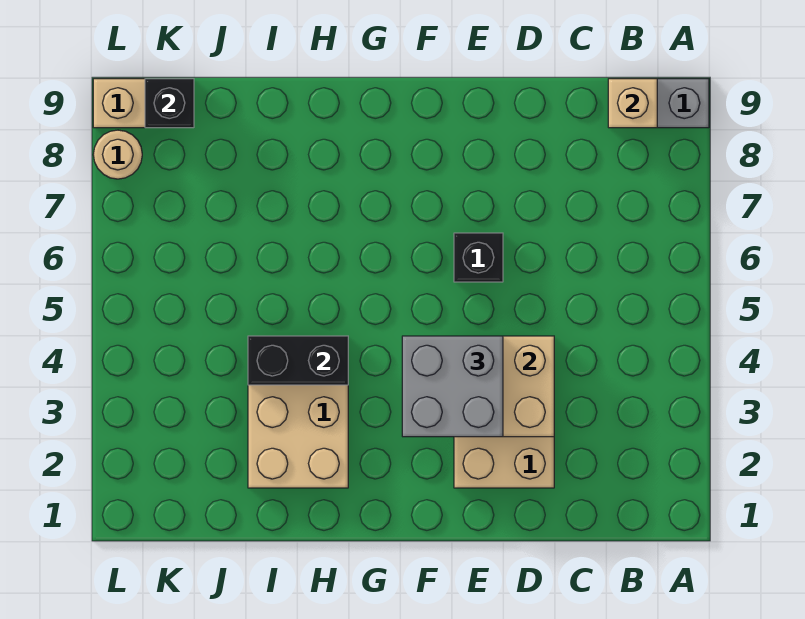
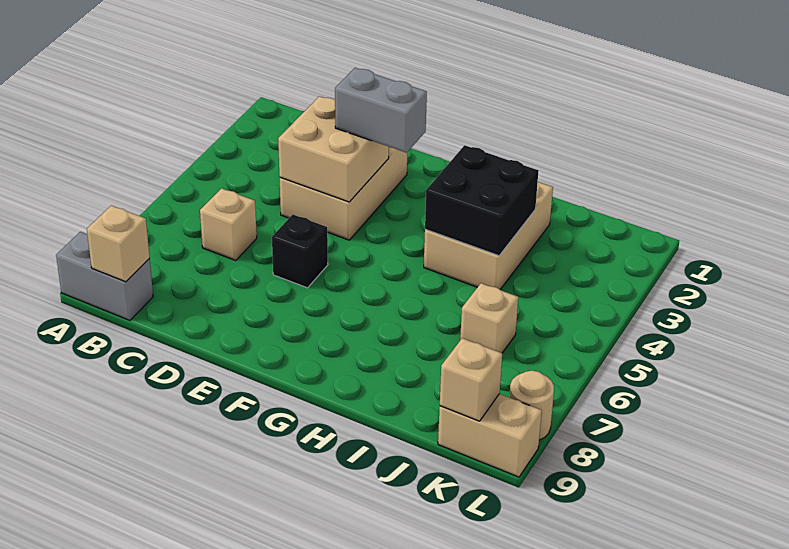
none -> tan brick C6 level 1
grey brick E3:F4 level 3 -> grey brick E3:F3 level 3
black brick H4:I4 level 2 -> black brick H3:I4 level 2
none -> tan brick J6 level 1
black brick K9 level 2 -> tan brick K9 level 2

